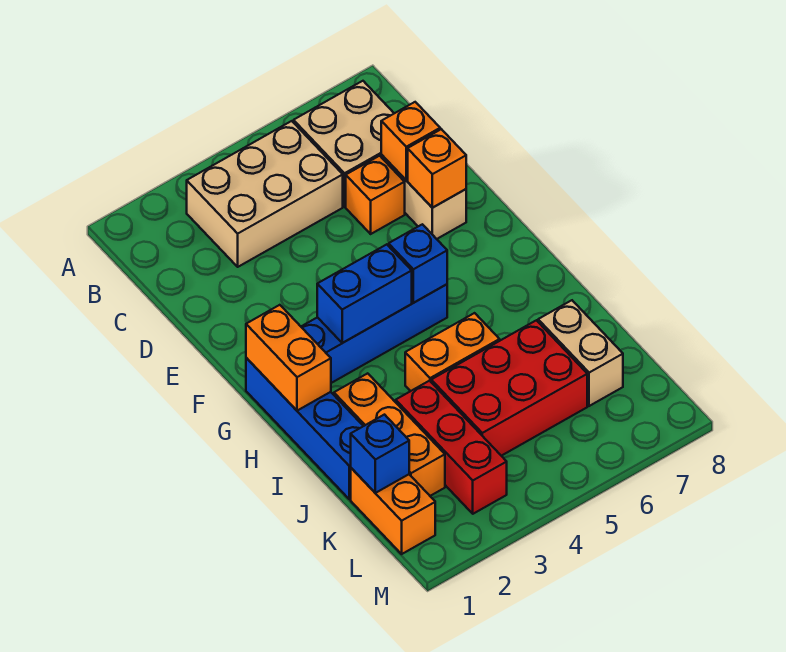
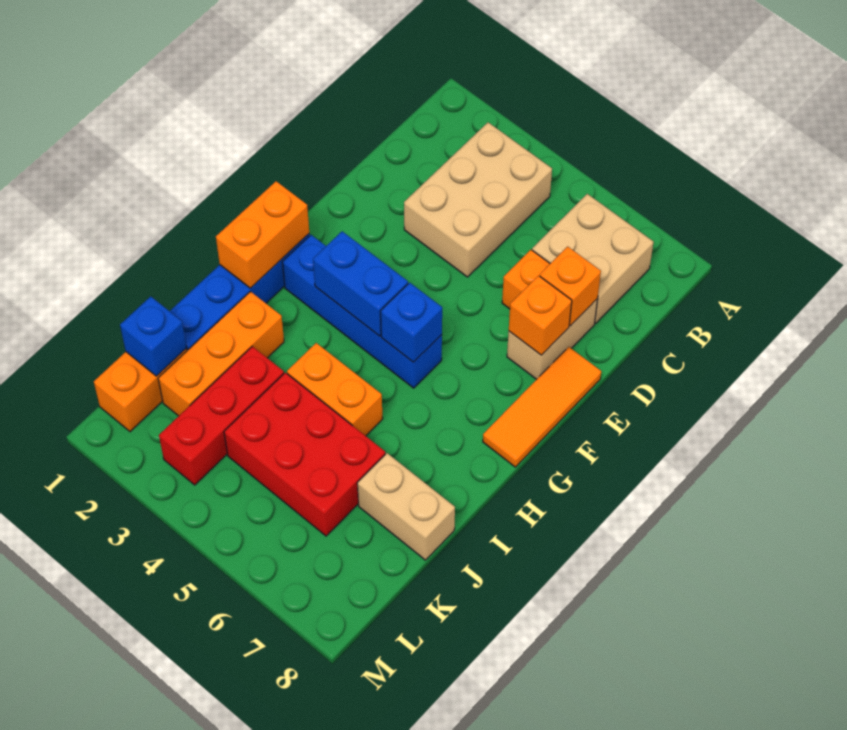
tan brick B3:C5 level 1 -> tan brick B3:D4 level 1
none -> orange tile E8:G8 level 1
tan brick J7:K7 level 1 -> tan brick J7:J8 level 1

